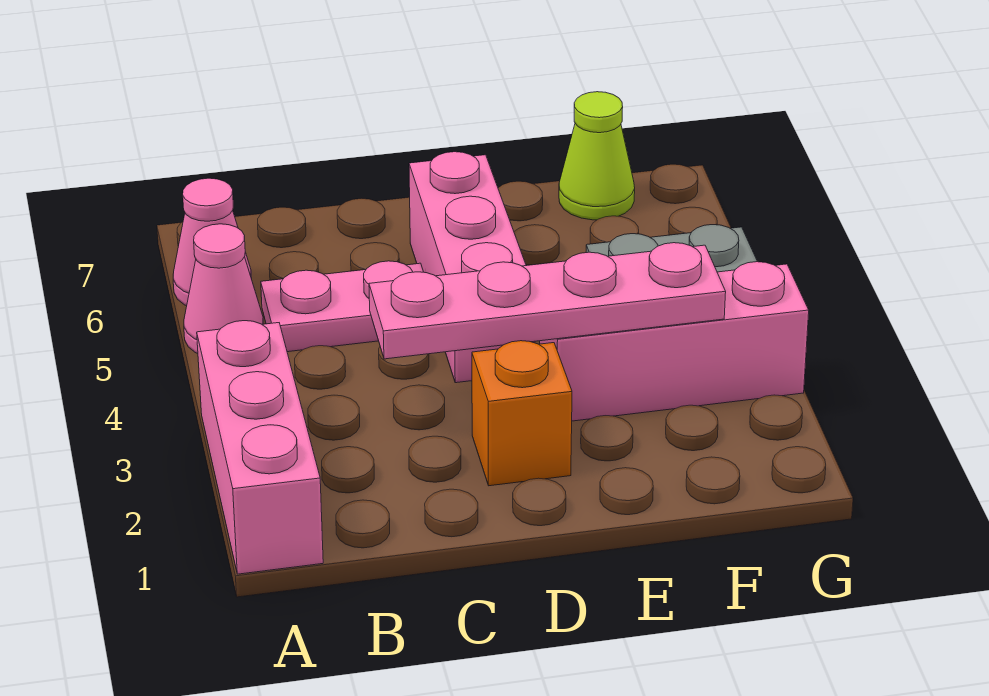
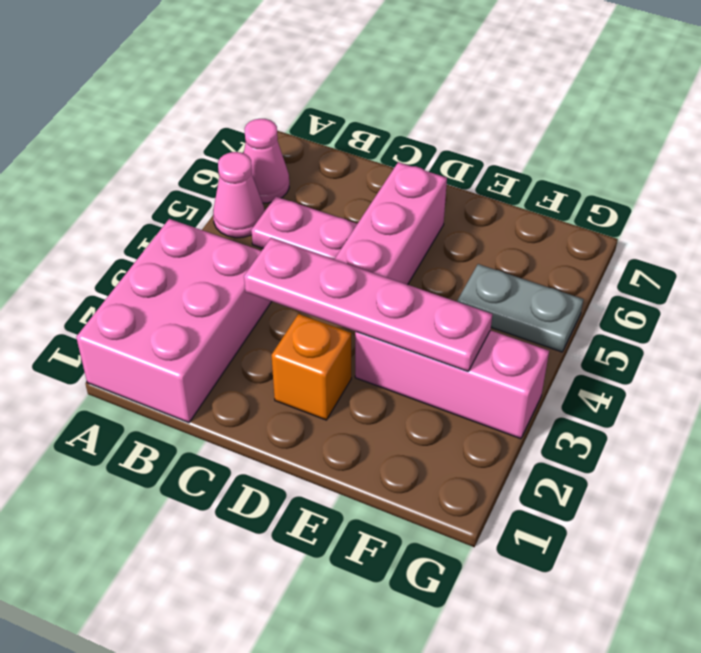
pink brick A1:A3 level 1 -> pink brick A1:B3 level 1
lime cone F7 level 1 -> none

